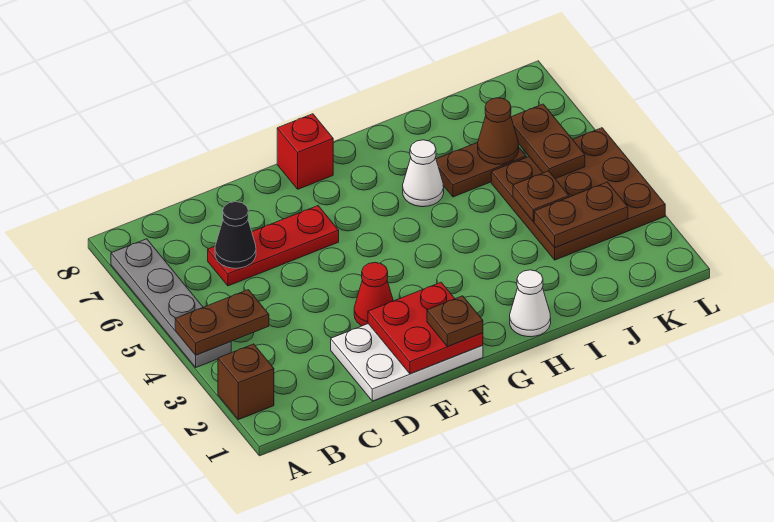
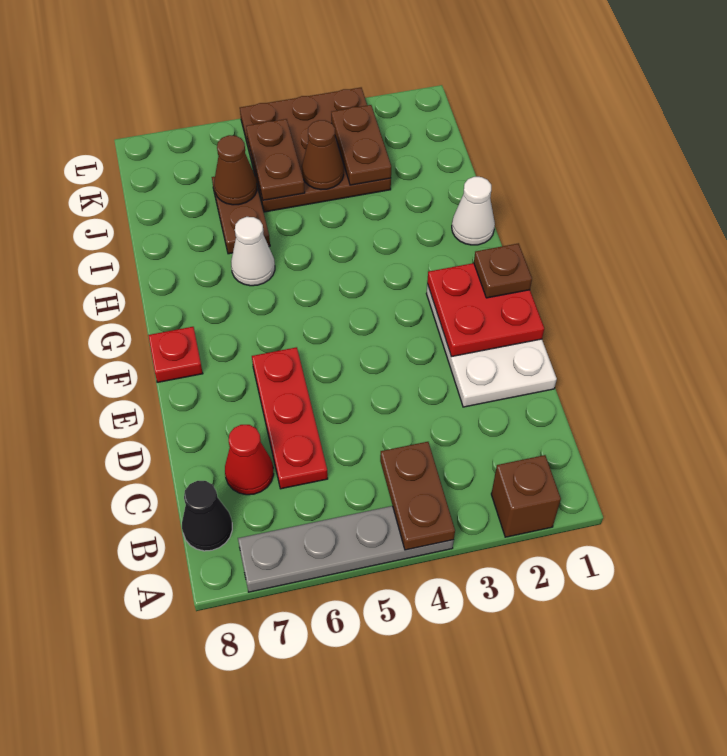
black cone C6 level 2 -> black cone B8 level 1
red cone E3 level 1 -> red cone C7 level 1
red brick F8 level 1 -> red plate F8 level 1
brown plate J4 level 2 -> brown cone J4 level 2
brown plate K5:K6 level 2 -> brown plate J5:K5 level 2

